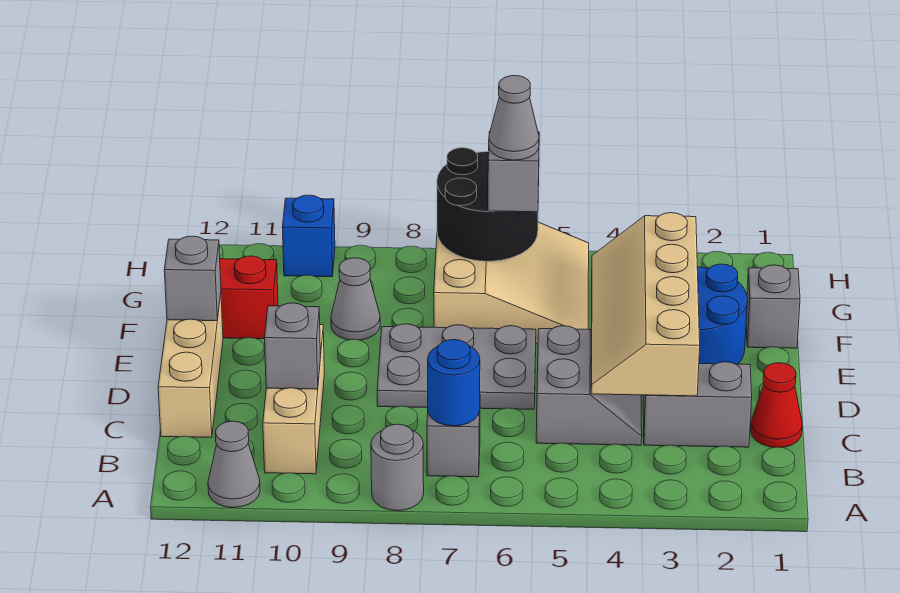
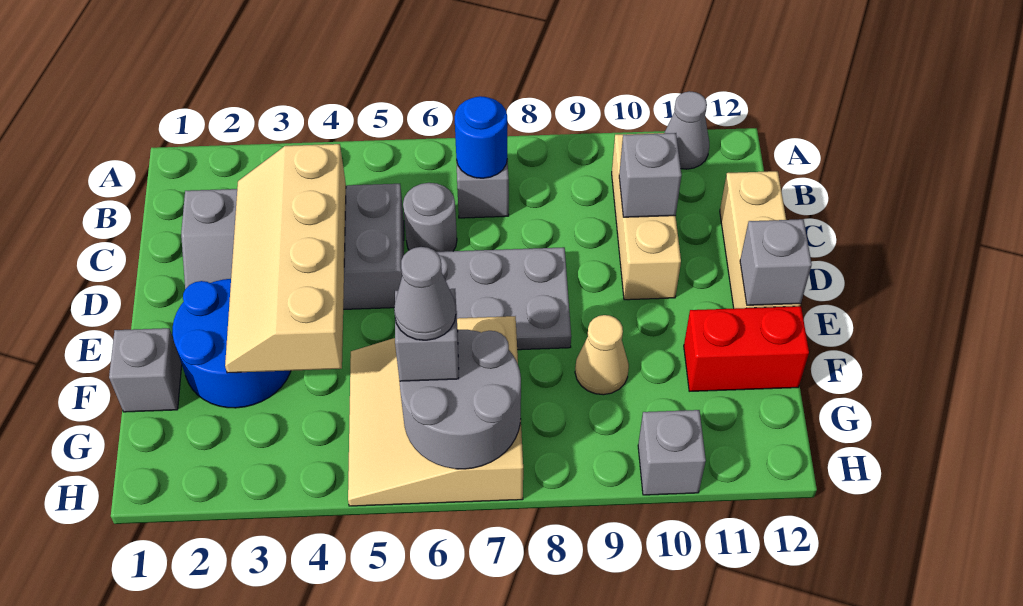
grey round brick A8 level 1 -> grey round brick C6 level 1
red cone C1 level 1 -> none
tan slope C3:F4 level 2 top 3 -> tan slope C3:F4 level 2 top 4
grey cone F9 level 1 -> tan cone F9 level 1
black round brick G6:H7 level 2 -> grey round brick G6:H7 level 2
blue brick H10 level 1 -> grey brick H10 level 1

